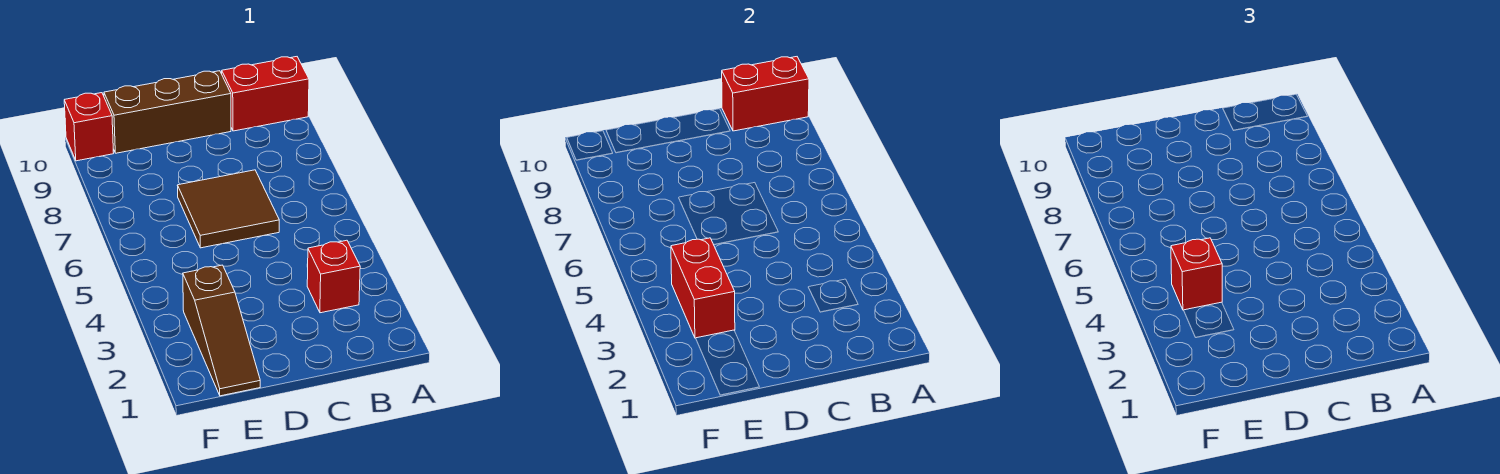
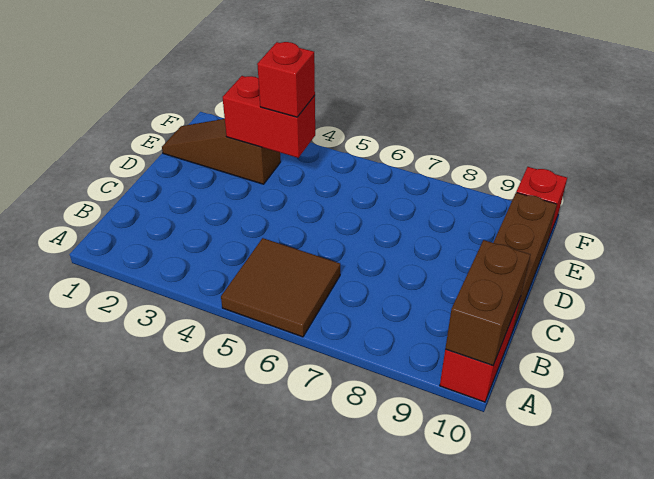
red brick A10:B10 level 2 -> brown brick A10:B10 level 2
red brick B3 level 1 -> none
brown tile C6:D7 level 1 -> brown tile A5:B6 level 1

